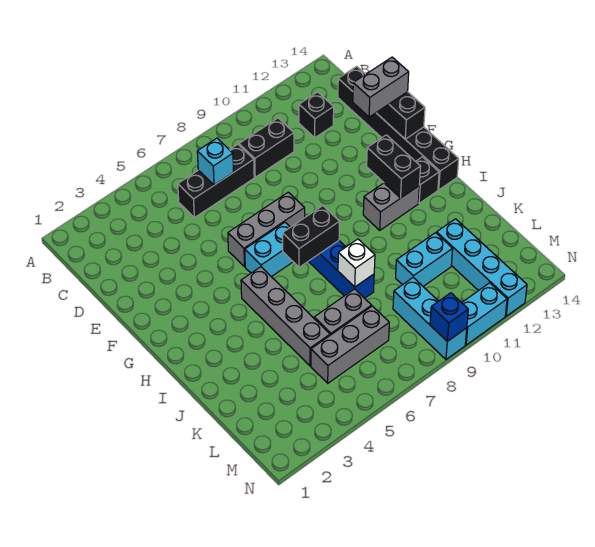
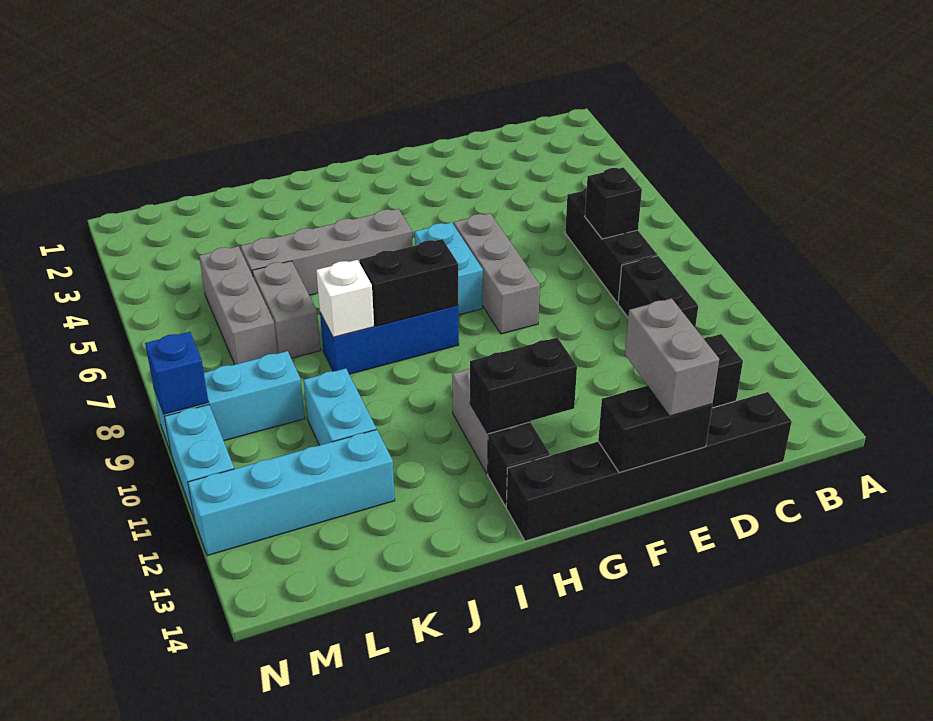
cyan brick C7 level 2 -> black brick C7 level 2
black brick H7:H8 level 2 -> black brick H8:I8 level 2

